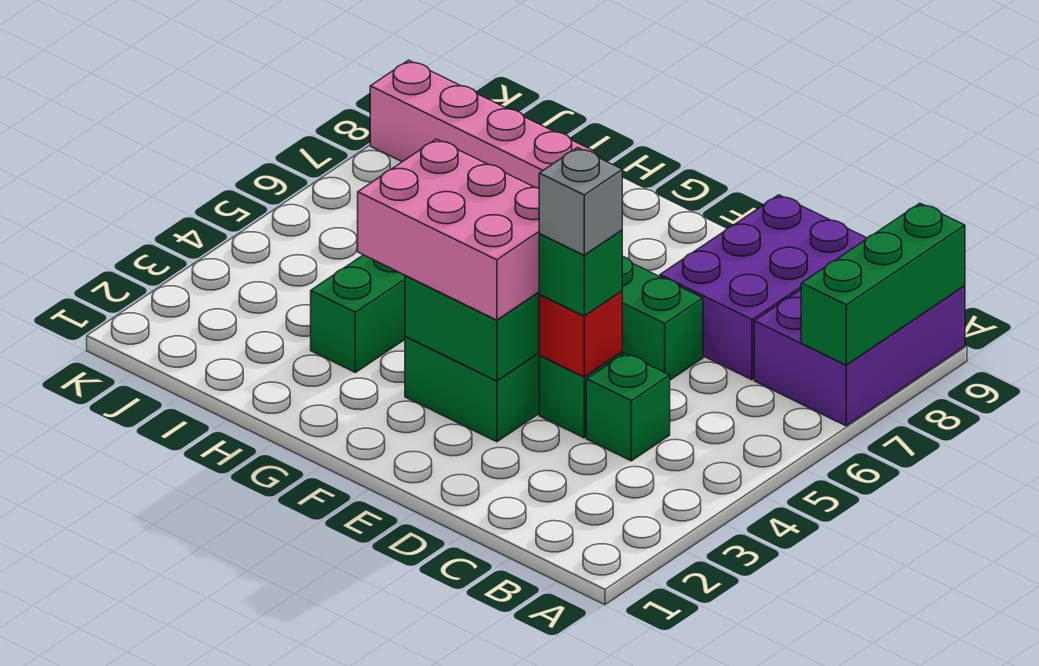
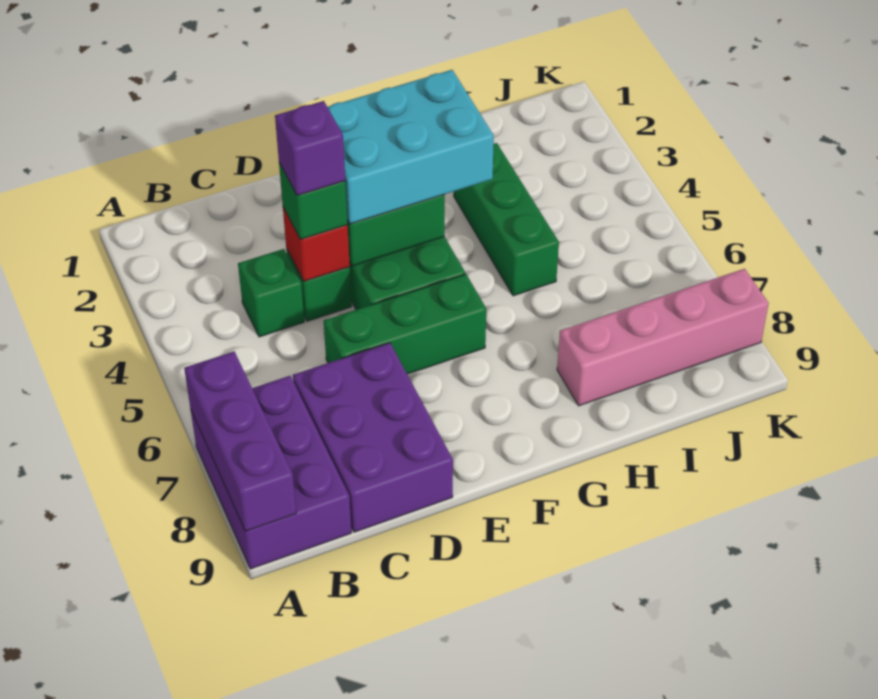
green brick A7:A9 level 2 -> purple brick A7:A9 level 2
grey brick D4 level 4 -> purple brick D4 level 4
pink brick E3:G4 level 3 -> cyan brick E3:G4 level 3

